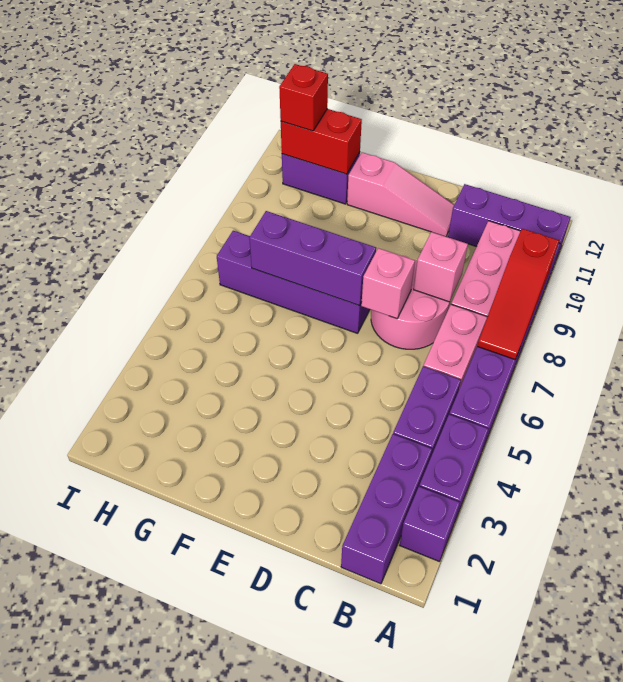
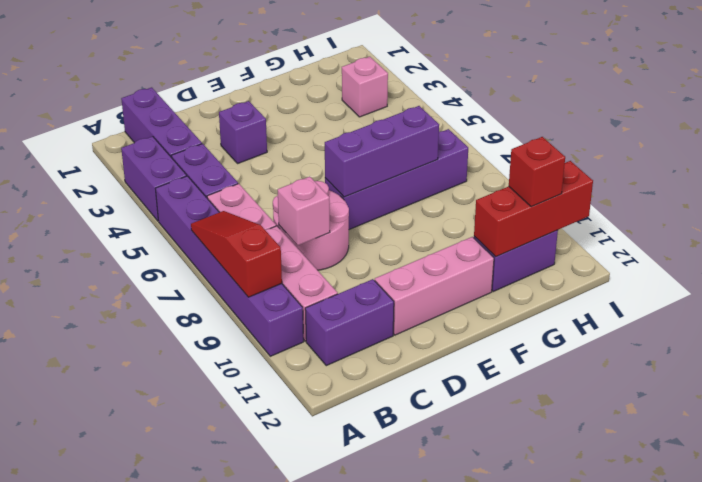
purple brick A2 level 1 -> purple brick D3 level 1
purple brick A11:C11 level 1 -> purple brick B11:C11 level 1
pink brick D7 level 2 -> pink brick H3 level 1
pink slope D11:F11 level 1 top F -> pink brick D11:F11 level 1
red brick G11:H11 level 2 -> red brick G11:I11 level 2

